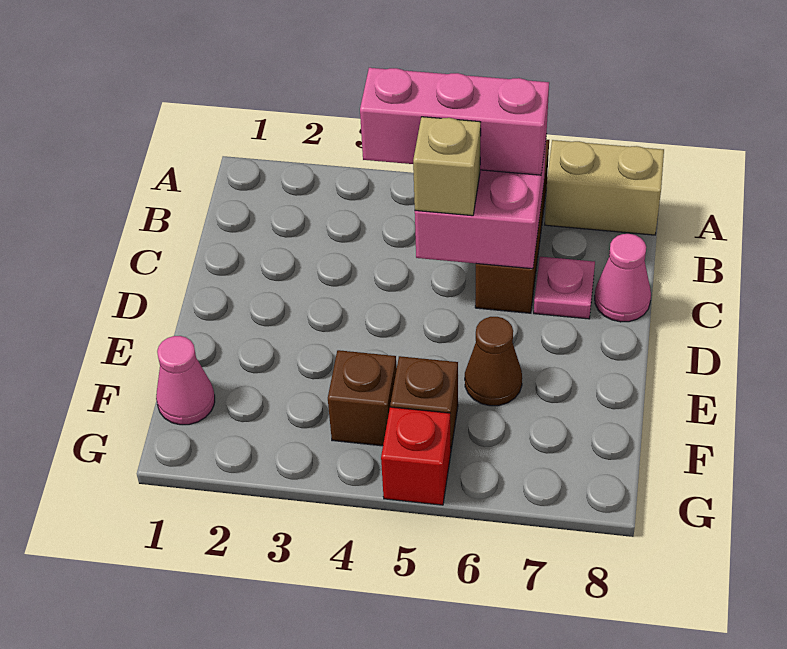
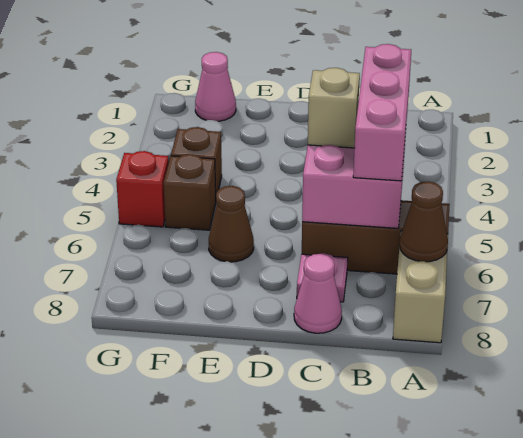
none -> brown cone A7 level 2

